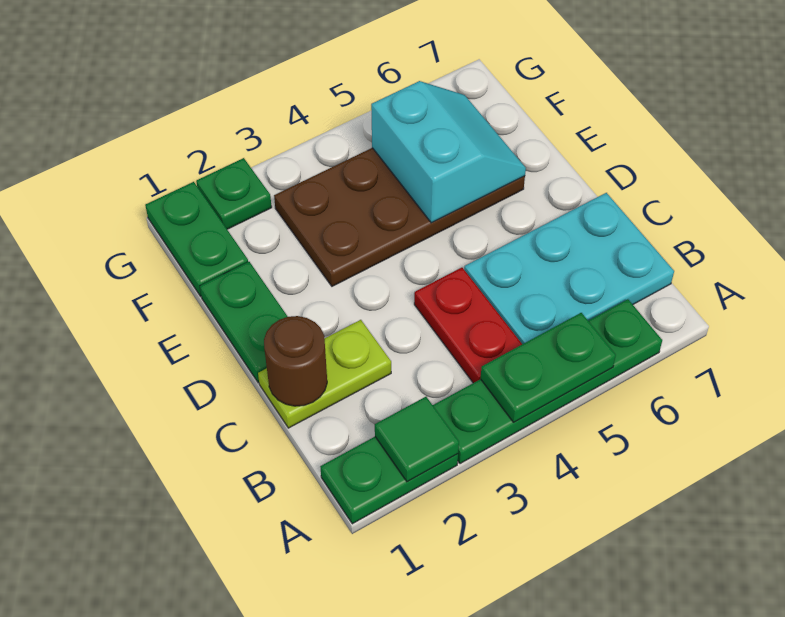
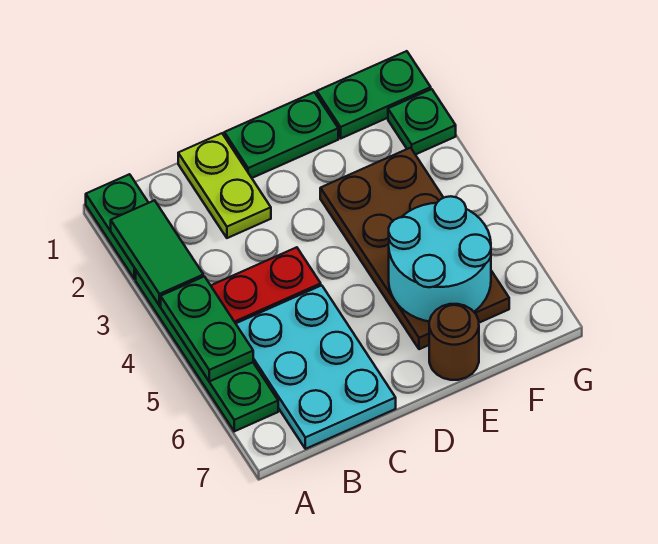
green tile A2 level 2 -> green tile A2:A3 level 2
brown round brick C1 level 2 -> brown round brick E7 level 1
cyan slope E5:F6 level 2 top 5 -> cyan round brick E5:F6 level 2

